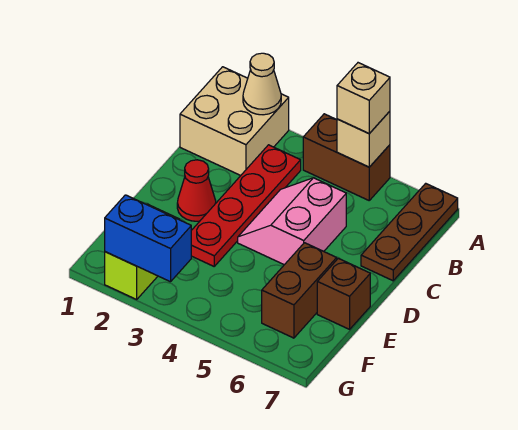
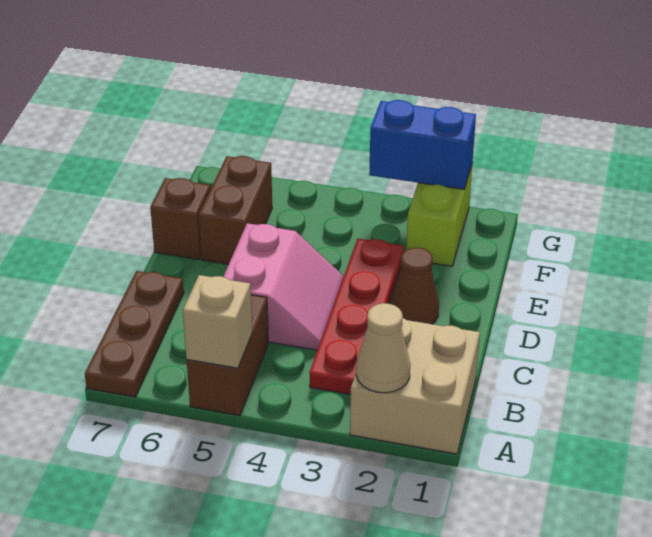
brown brick A4:A5 level 1 -> brown brick A5:B5 level 1
tan brick A5 level 3 -> none
red cone D2 level 1 -> brown cone D2 level 1

